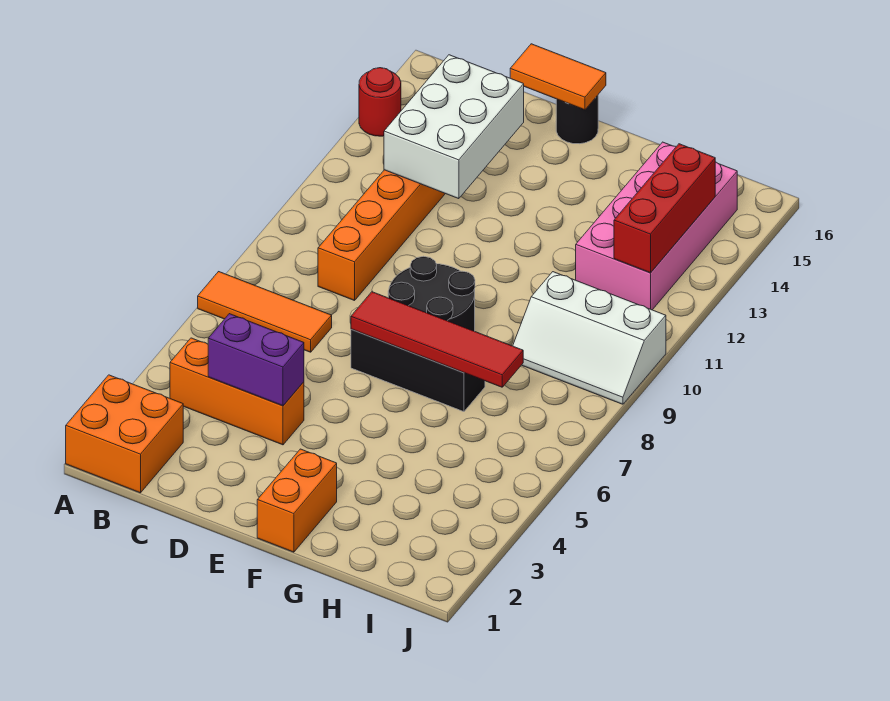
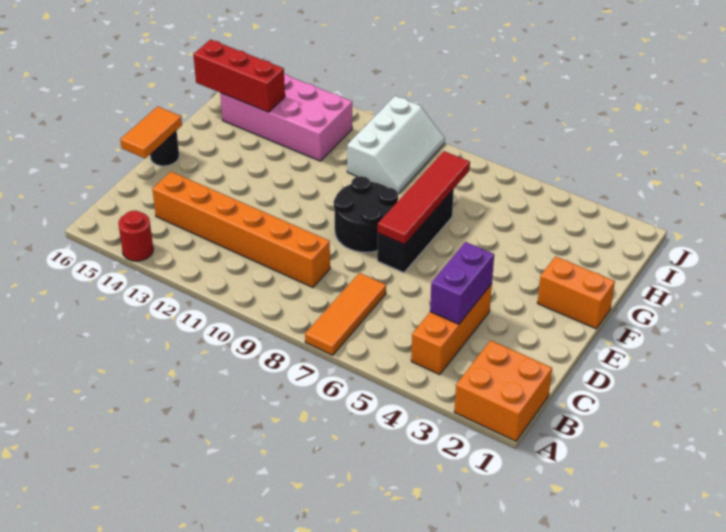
white brick C12:D14 level 2 -> none
red brick I12:I14 level 2 -> red brick H14:H16 level 2

